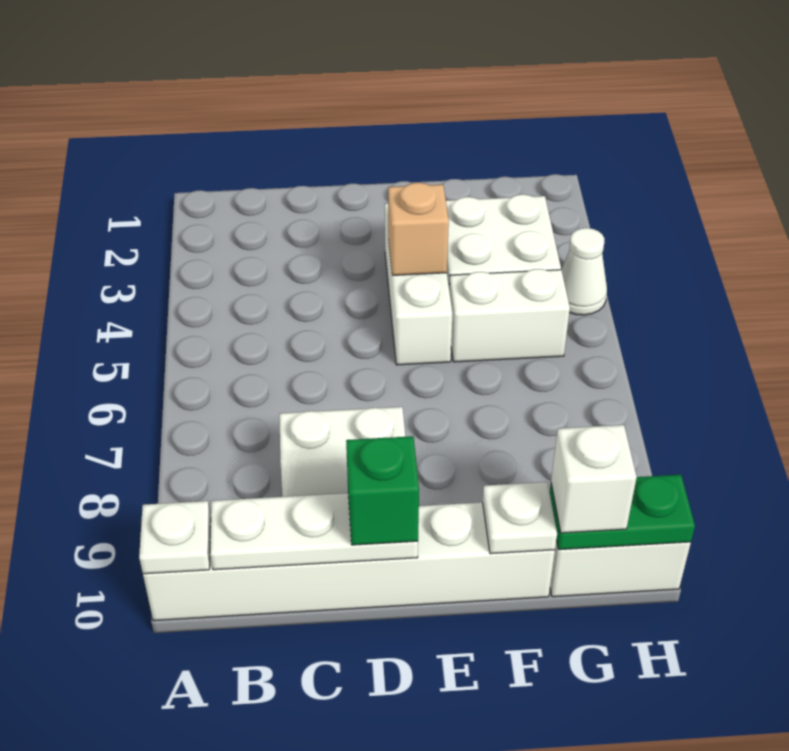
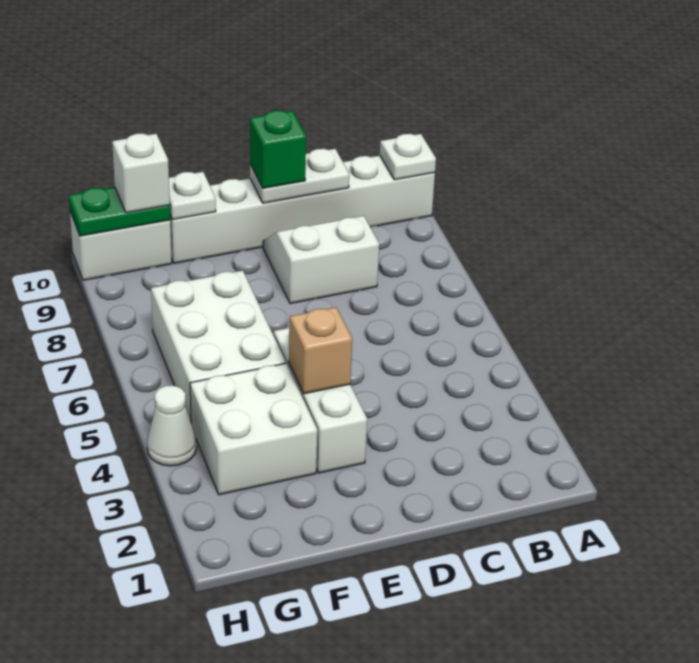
white plate B10:D10 level 2 -> white plate C10:D10 level 2
white brick F5:G5 level 1 -> white brick F5:G7 level 1

